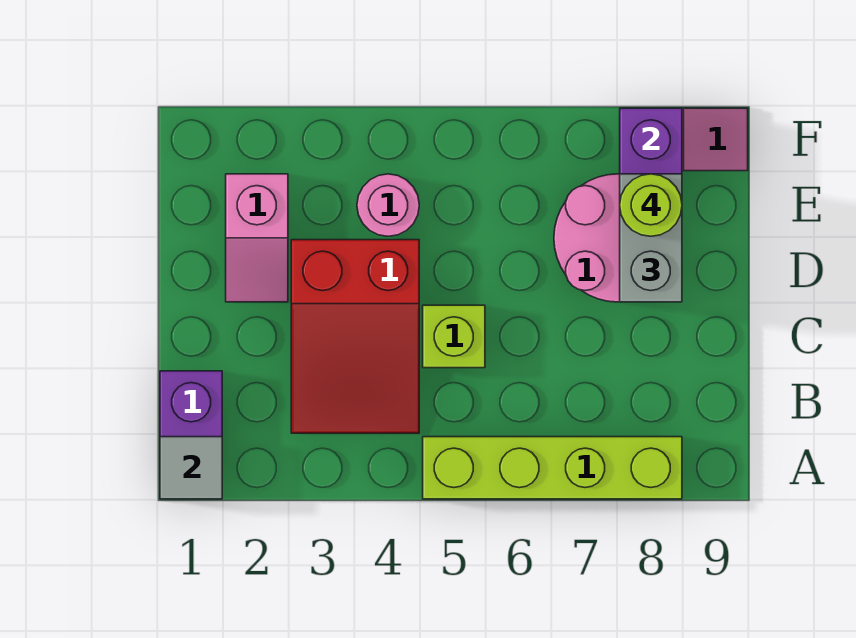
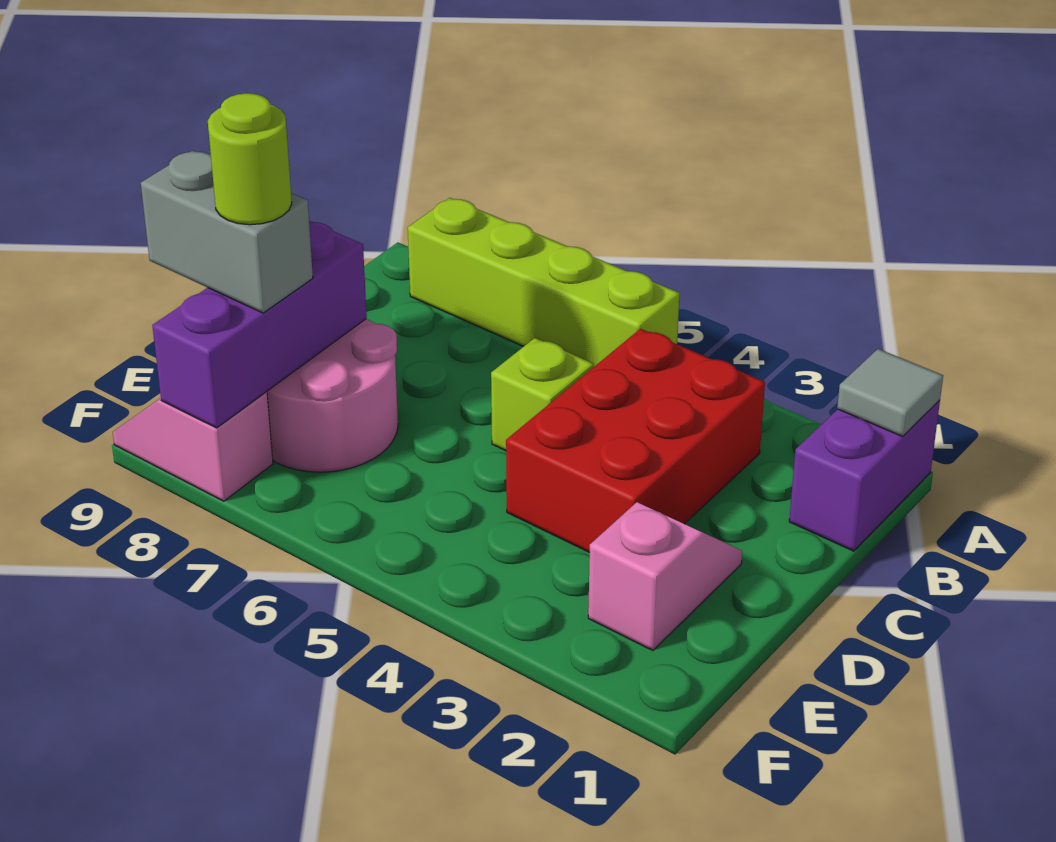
red slope B3:D4 level 1 top D -> red brick B3:D4 level 1
grey brick D8:E8 level 3 -> grey brick E8:E9 level 3
pink round brick E4 level 1 -> none

